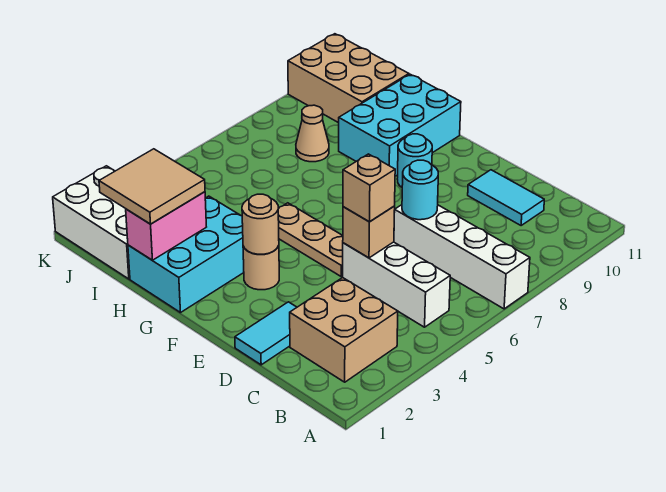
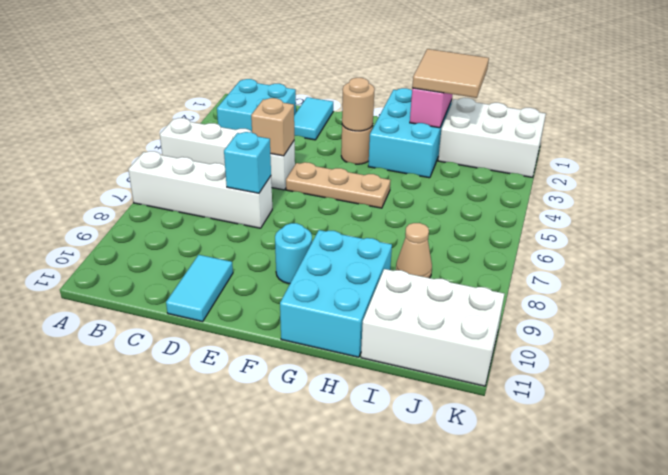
tan brick B2:C3 level 1 -> cyan brick B2:C3 level 1
white brick B5:D5 level 1 -> white brick A5:D5 level 1
cyan tile C10:D10 level 1 -> cyan tile D10:D11 level 1
tan brick D5 level 3 -> none
cyan round brick D7 level 2 -> cyan brick D7 level 2
tan brick I10:K11 level 1 -> white brick I10:K11 level 1

